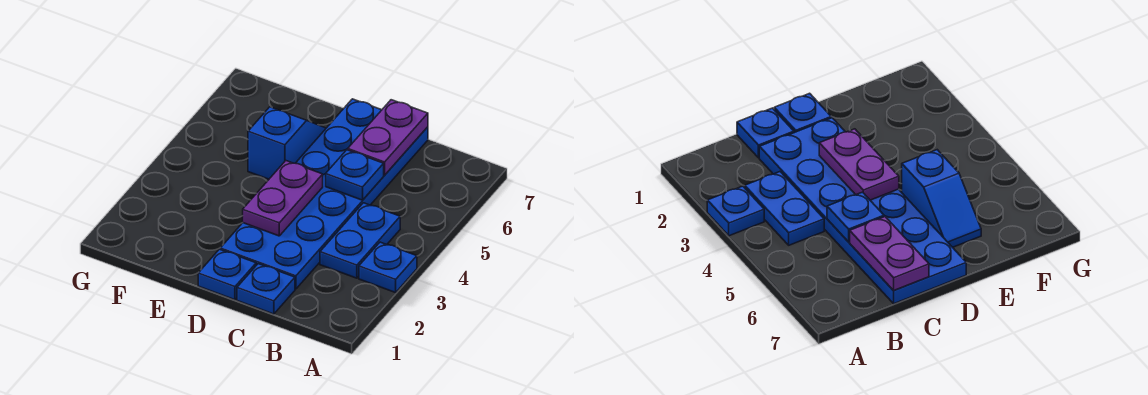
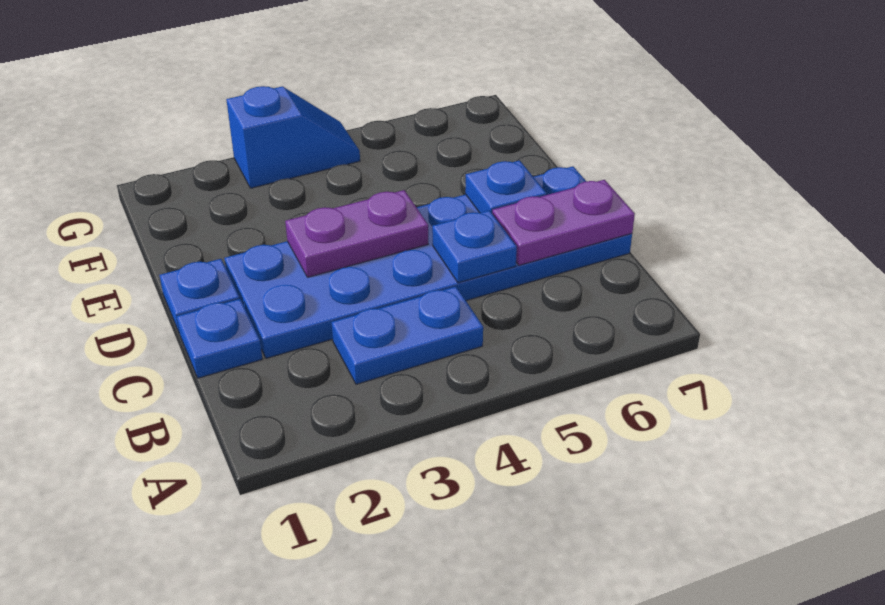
blue plate A3 level 1 -> blue plate D6 level 2
blue slope E5:E6 level 1 top 5 -> blue slope G3:G4 level 1 top 3

